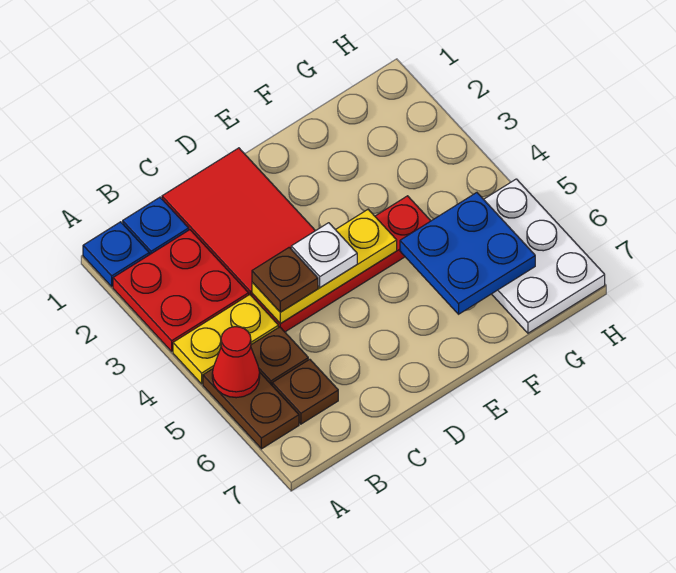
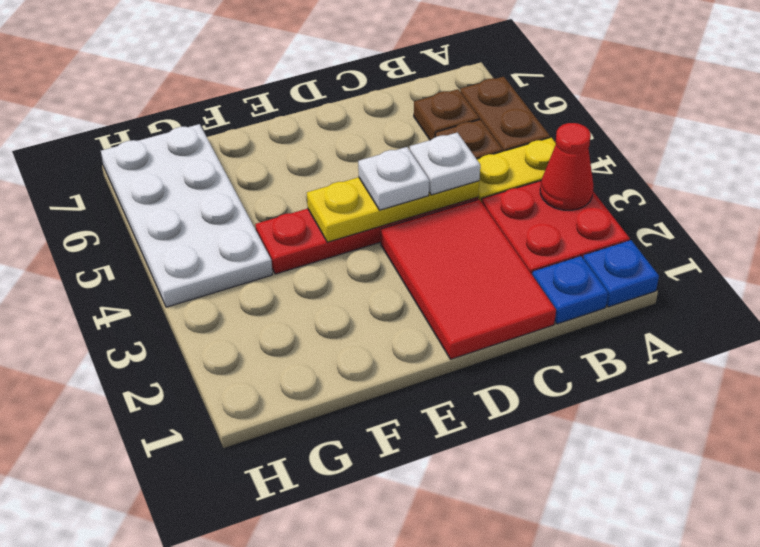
red cone A5 level 2 -> red cone A3 level 2
brown plate C4 level 3 -> white plate C4 level 3
blue plate F5:G6 level 2 -> none
white plate G5:H7 level 1 -> white plate G4:H7 level 1

